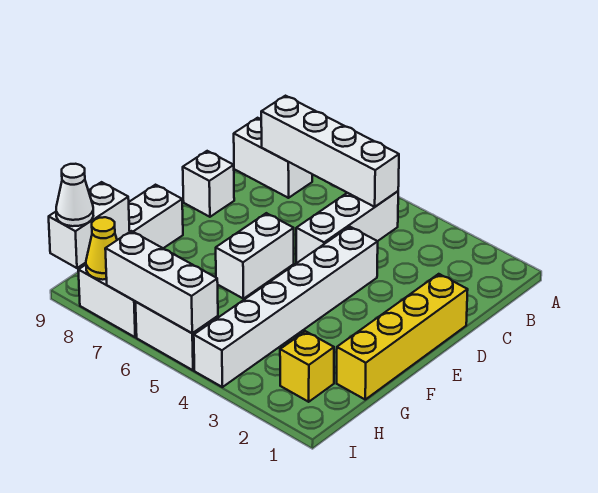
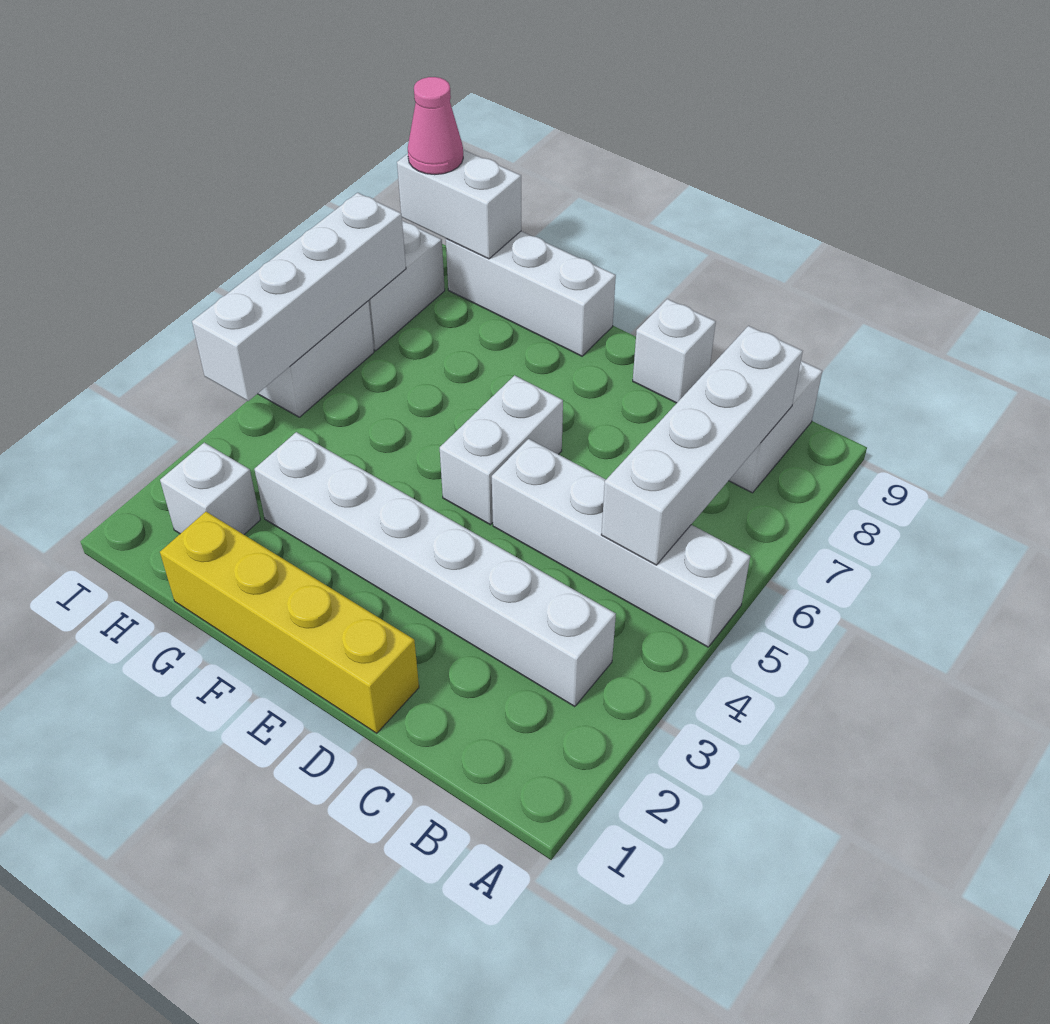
white brick B5:D5 level 1 -> white brick A5:D5 level 1
white brick D4:I4 level 1 -> white brick B3:G3 level 1
white brick E6:F6 level 1 -> white brick E5:E6 level 1
yellow brick H2 level 1 -> white brick H2 level 1
white brick I5:I7 level 2 -> white brick I4:I7 level 2
yellow cone I8 level 2 -> none
white cone I9 level 3 -> pink cone I9 level 3

